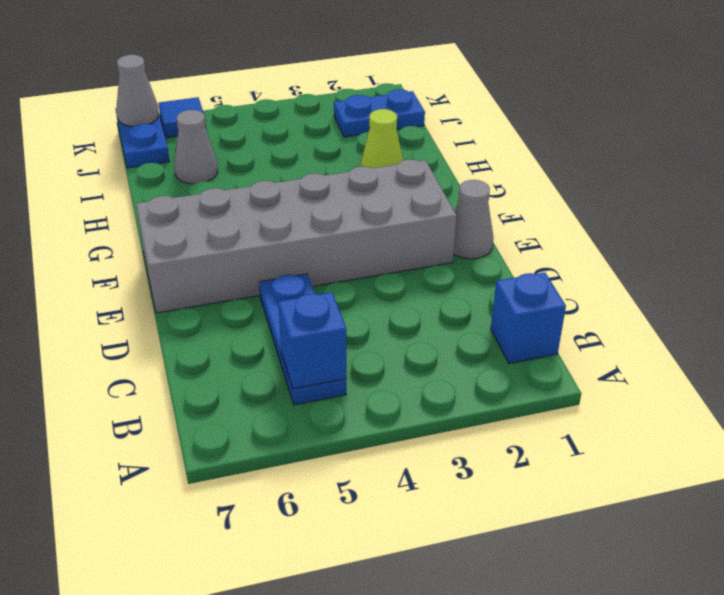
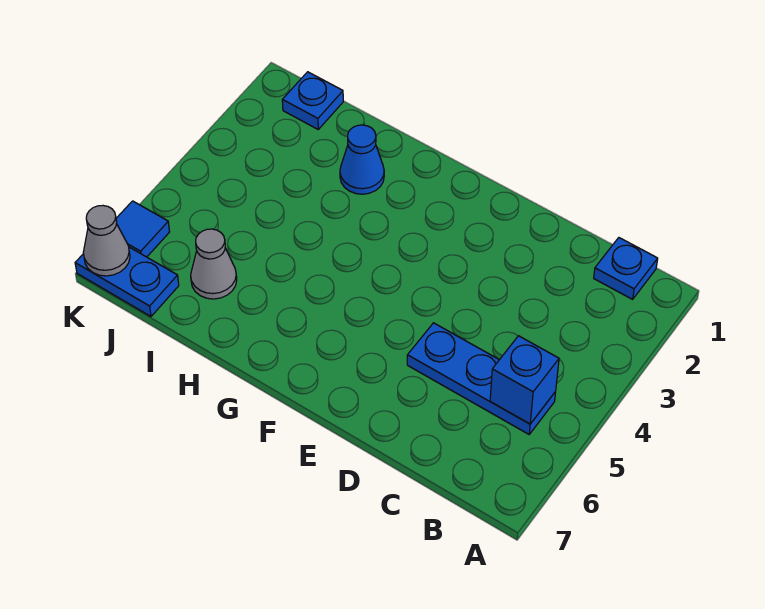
blue brick B1 level 1 -> blue plate B1 level 1
grey cone E1 level 1 -> none
grey brick E2:F7 level 1 -> none
lime cone H2 level 1 -> blue cone H2 level 1
blue plate J1:J2 level 1 -> blue plate J1 level 1

